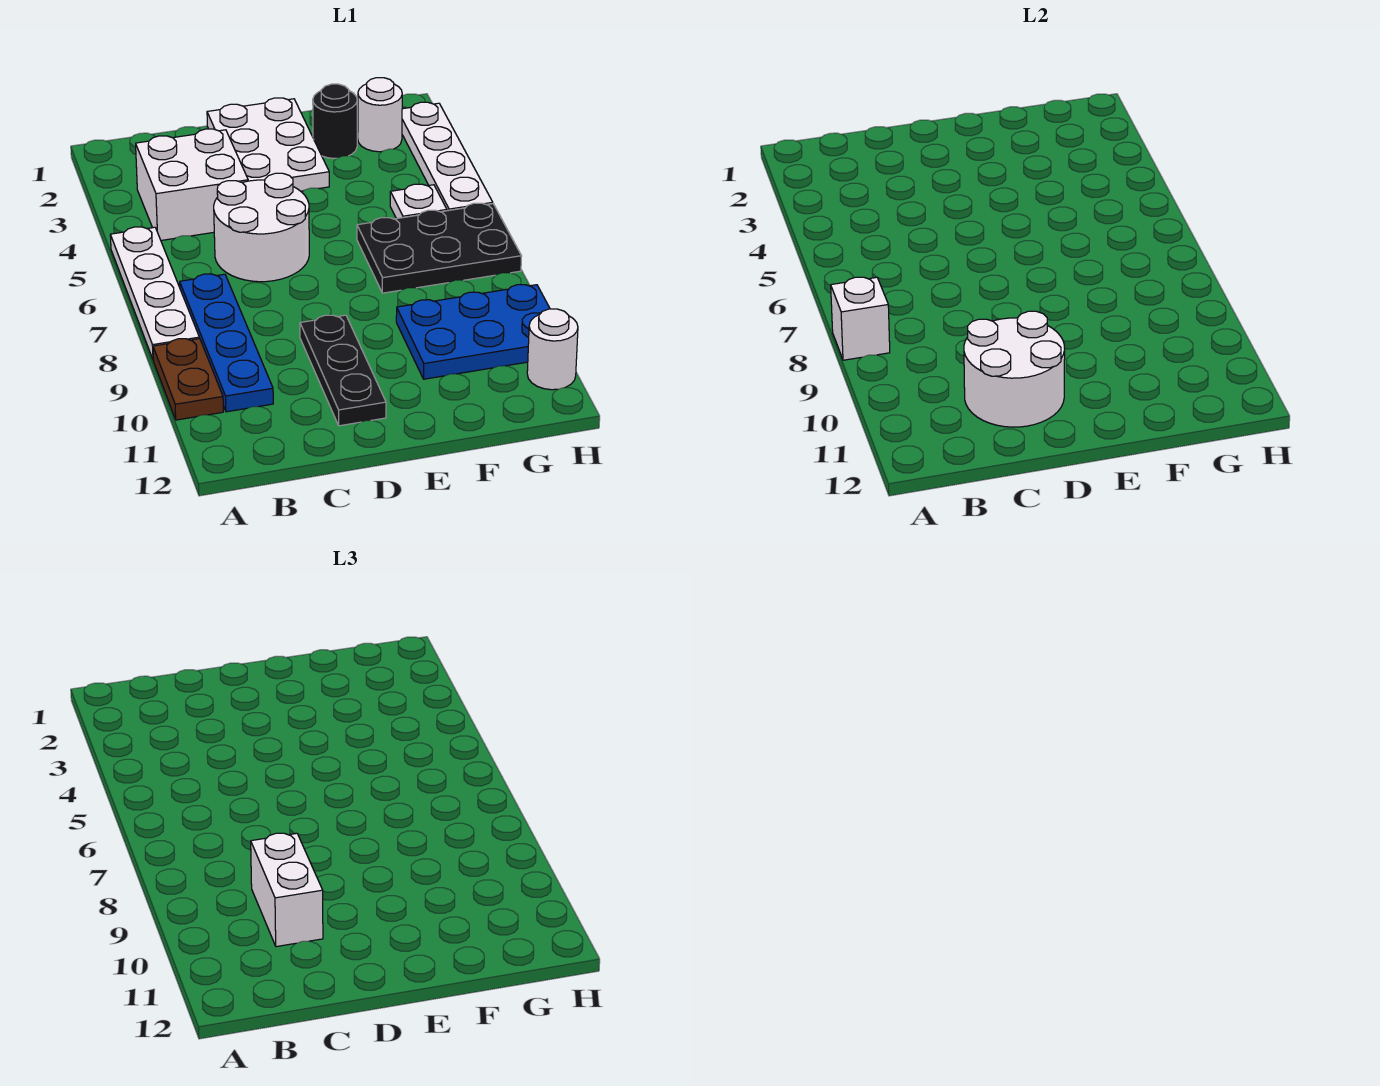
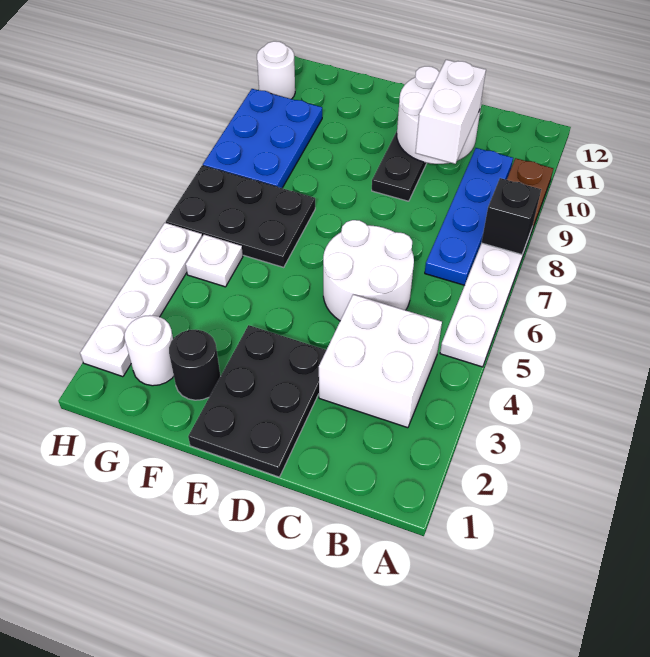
white brick A8 level 2 -> black brick A8 level 2
white plate D1:E3 level 1 -> black plate D1:E3 level 1
blue plate F9:H10 level 1 -> blue plate G8:H10 level 1

